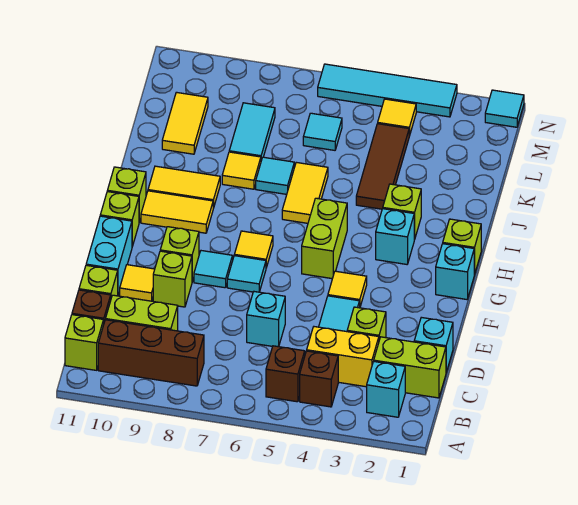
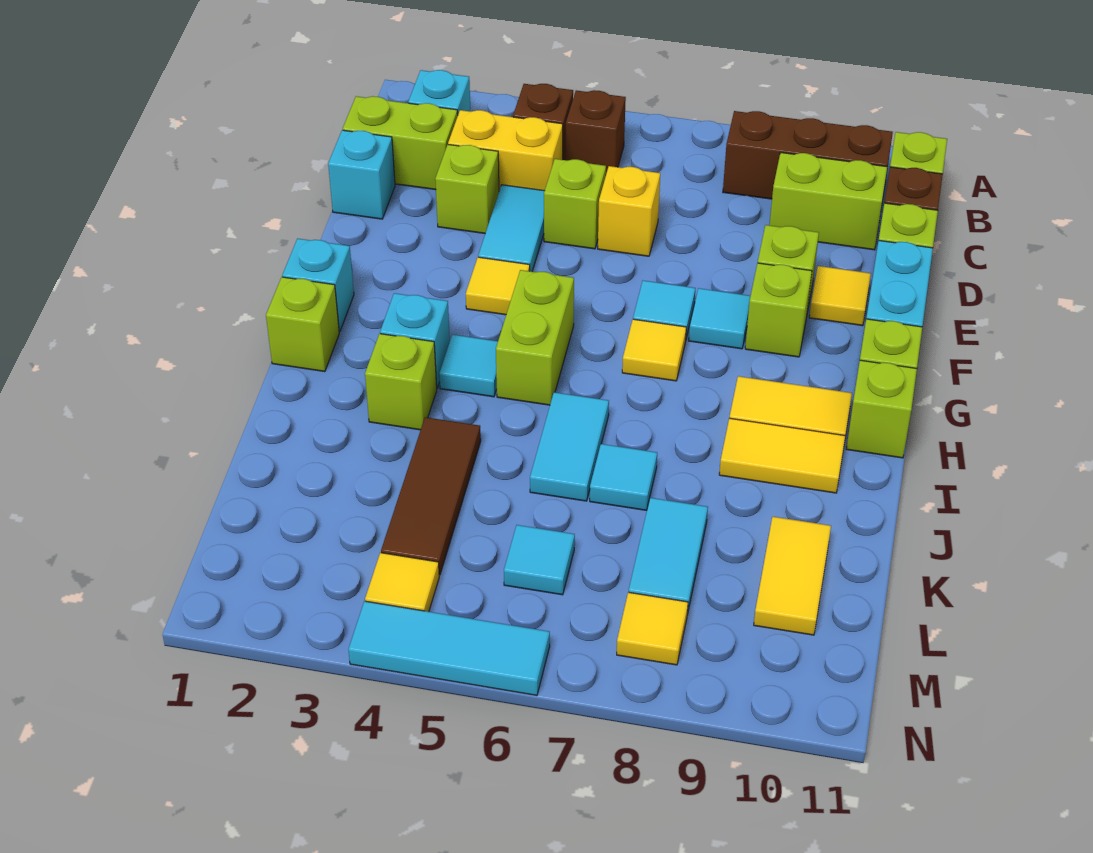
none -> lime brick D5 level 1
cyan brick D6 level 1 -> yellow brick D6 level 1
yellow tile I6:J6 level 1 -> cyan tile I6:J6 level 1
yellow tile J8 level 1 -> yellow tile M8 level 1
cyan tile N1 level 1 -> cyan tile H4 level 1
cyan tile N3:N6 level 1 -> cyan tile N4:N6 level 1

